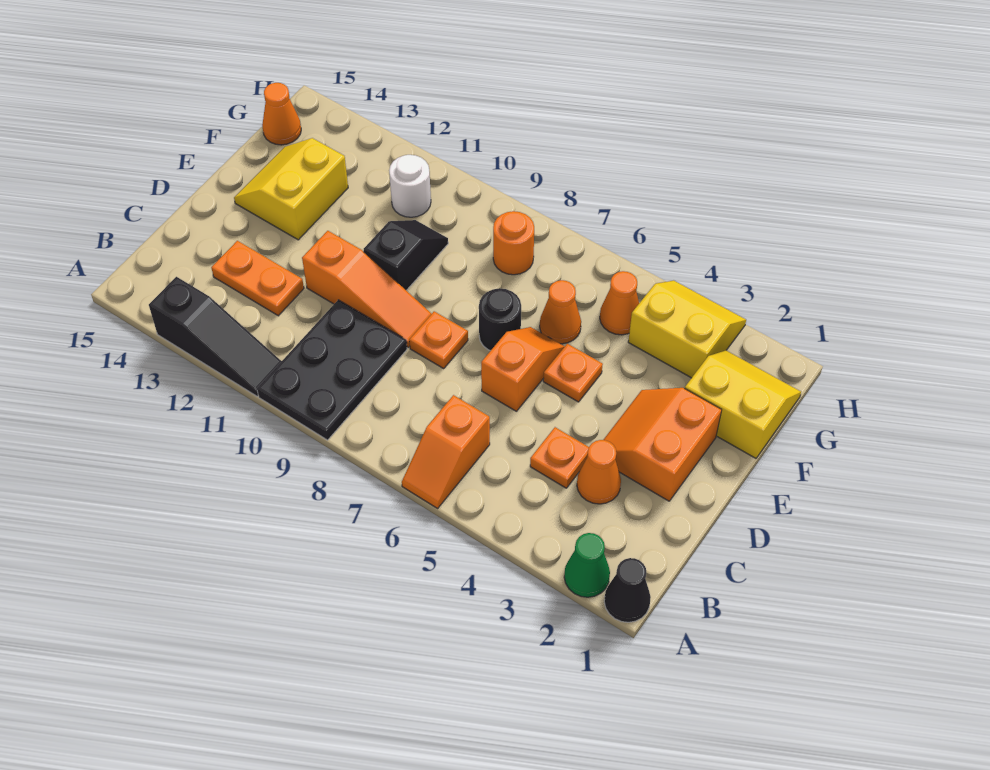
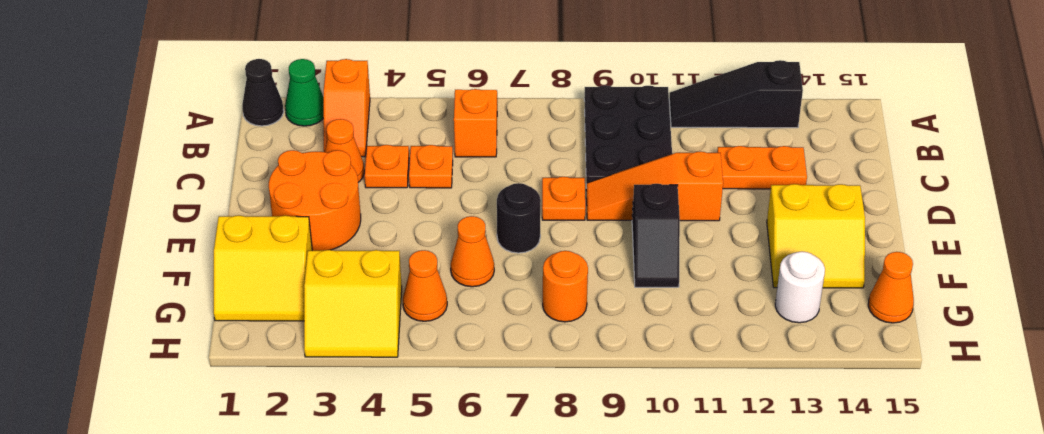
orange slope D2:E3 level 1 top 2 -> orange round brick D2:E3 level 1
orange slope D6:E6 level 1 top D -> orange slope A3:B3 level 1 top A
orange plate E5 level 1 -> orange plate C5 level 1
yellow slope E13:F14 level 1 top 13 -> yellow slope E13:F14 level 1 top E
white round brick G11 level 1 -> white round brick G13 level 1

